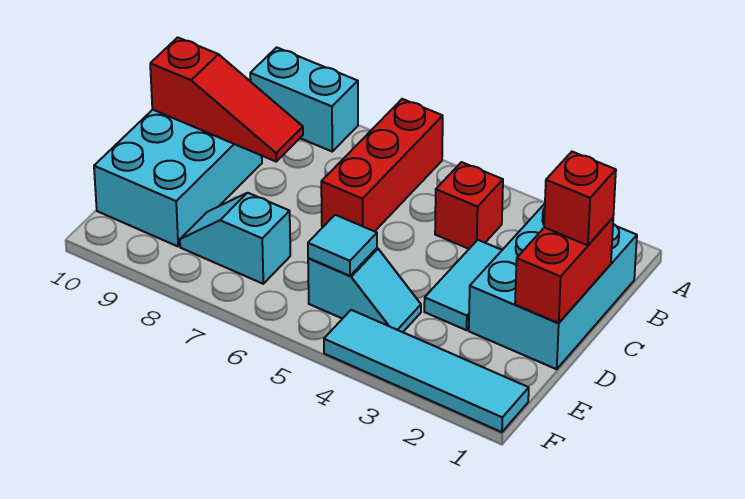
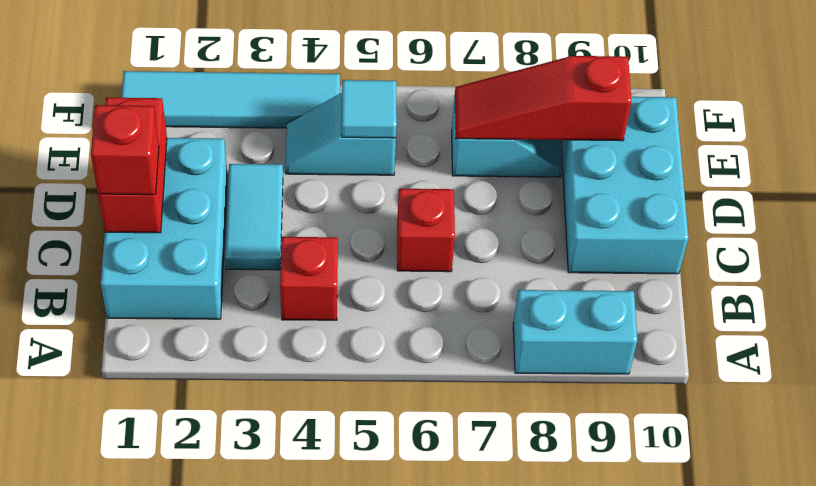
red brick A6:C6 level 1 -> red brick C6 level 1
red slope C8:C10 level 2 top 10 -> red slope E7:E9 level 2 top 9

